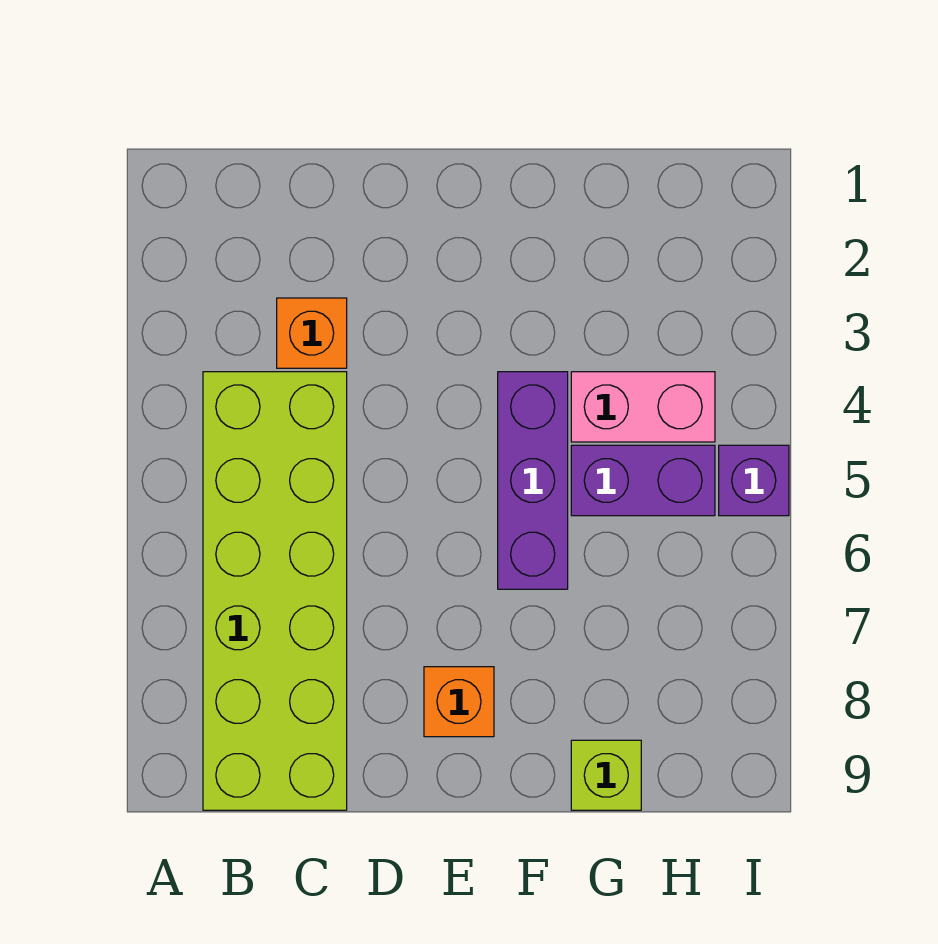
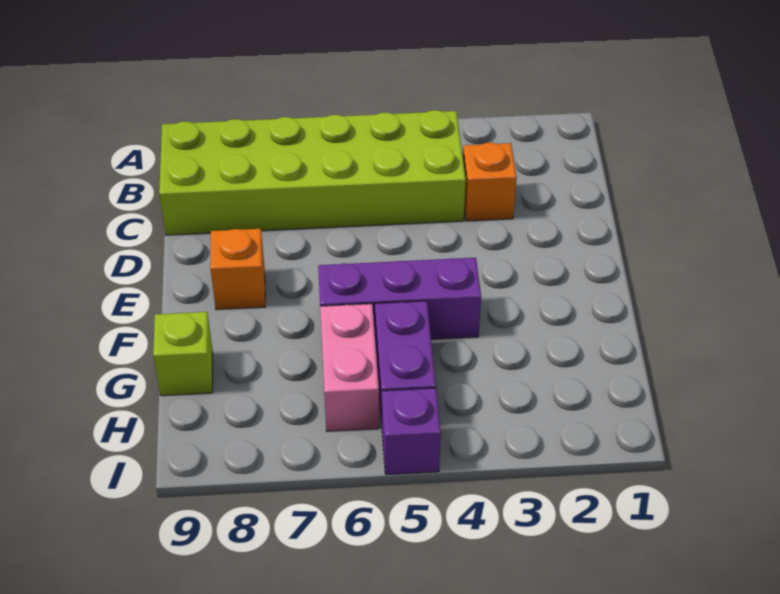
pink brick G4:H4 level 1 -> pink brick G6:H6 level 1

